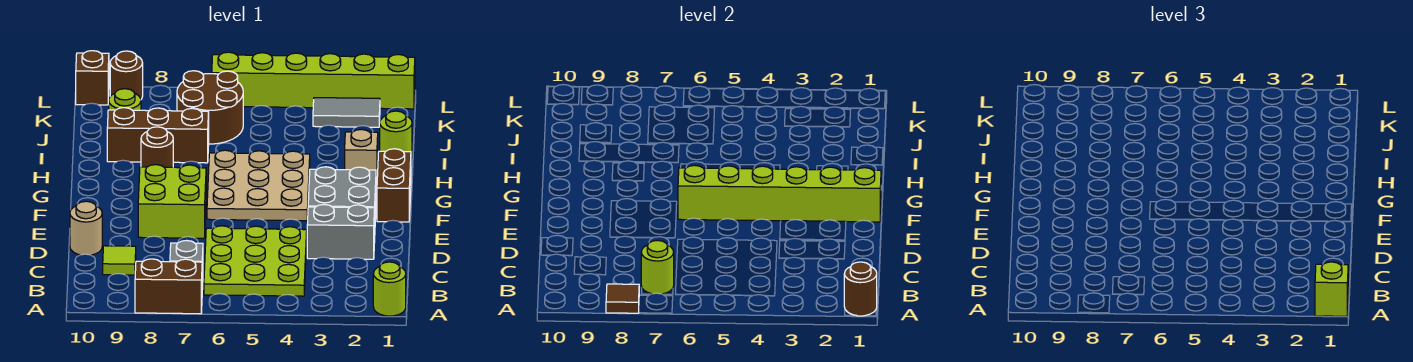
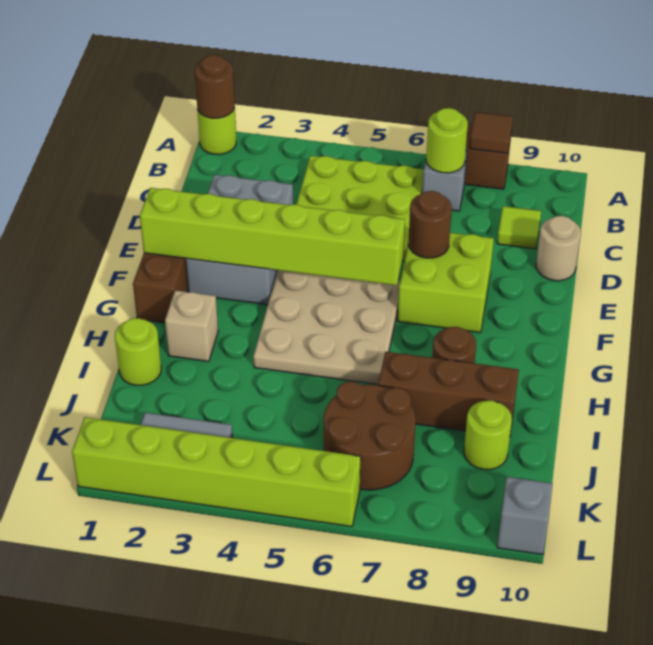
lime brick A1 level 3 -> none
brown round brick L9 level 1 -> brown round brick E7 level 2
brown brick L10 level 1 -> grey brick L10 level 1

